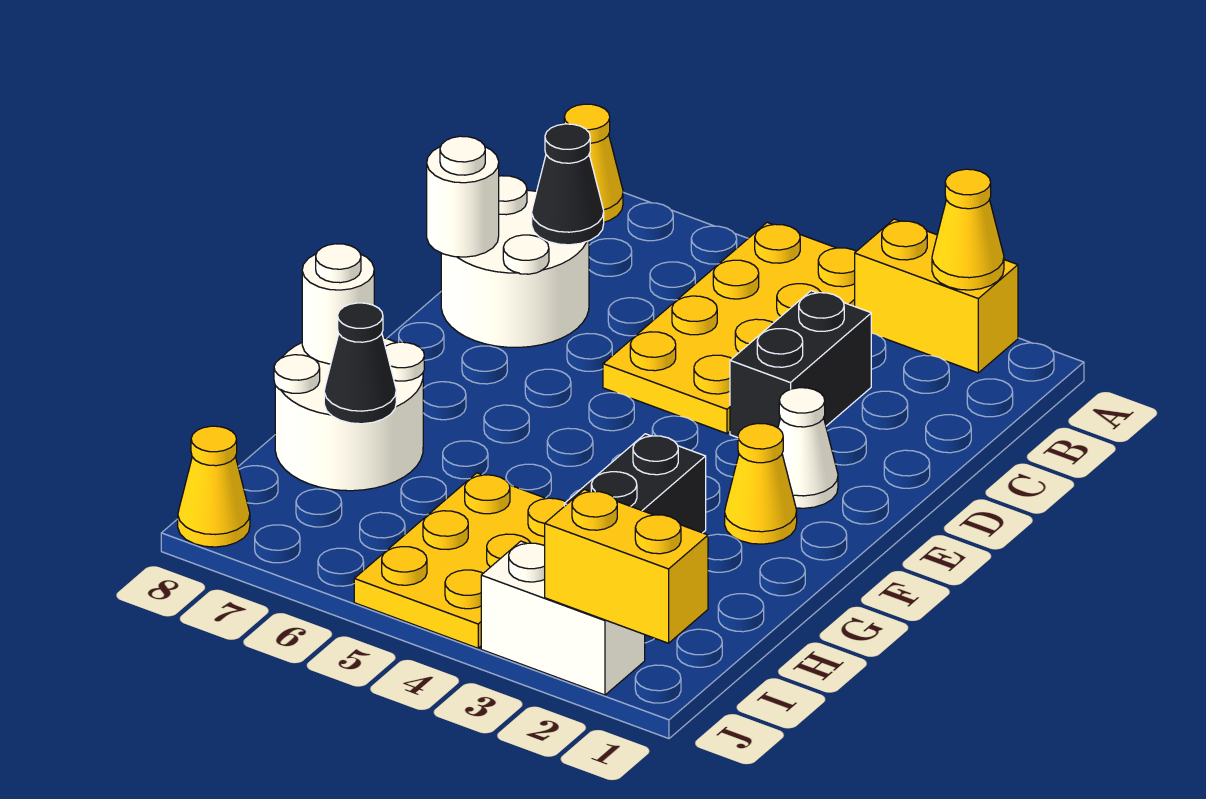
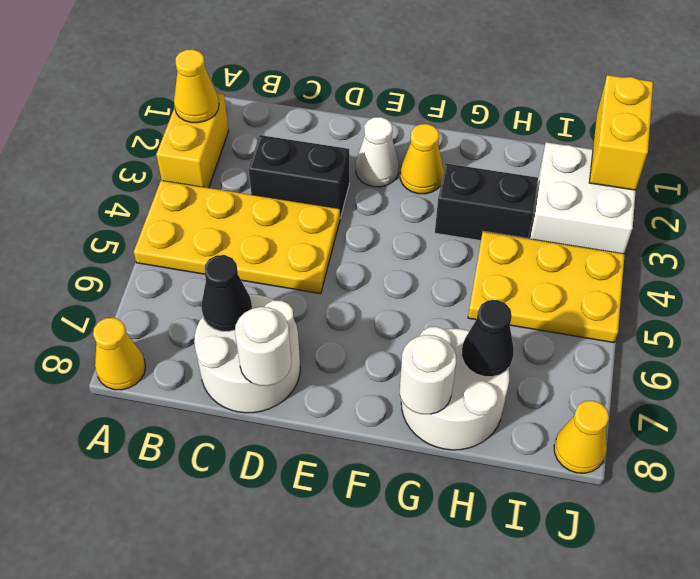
white brick J2:J3 level 1 -> white brick I2:J3 level 1

